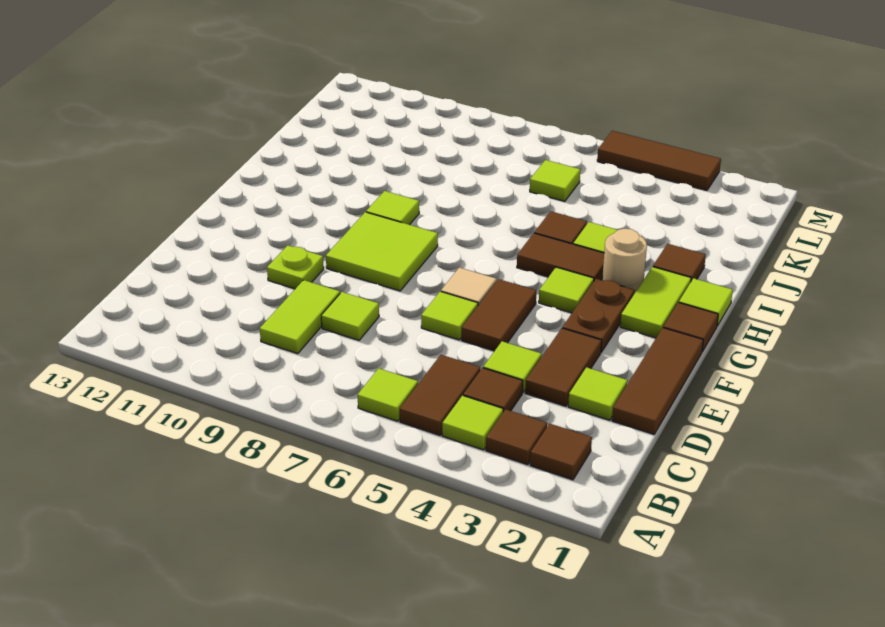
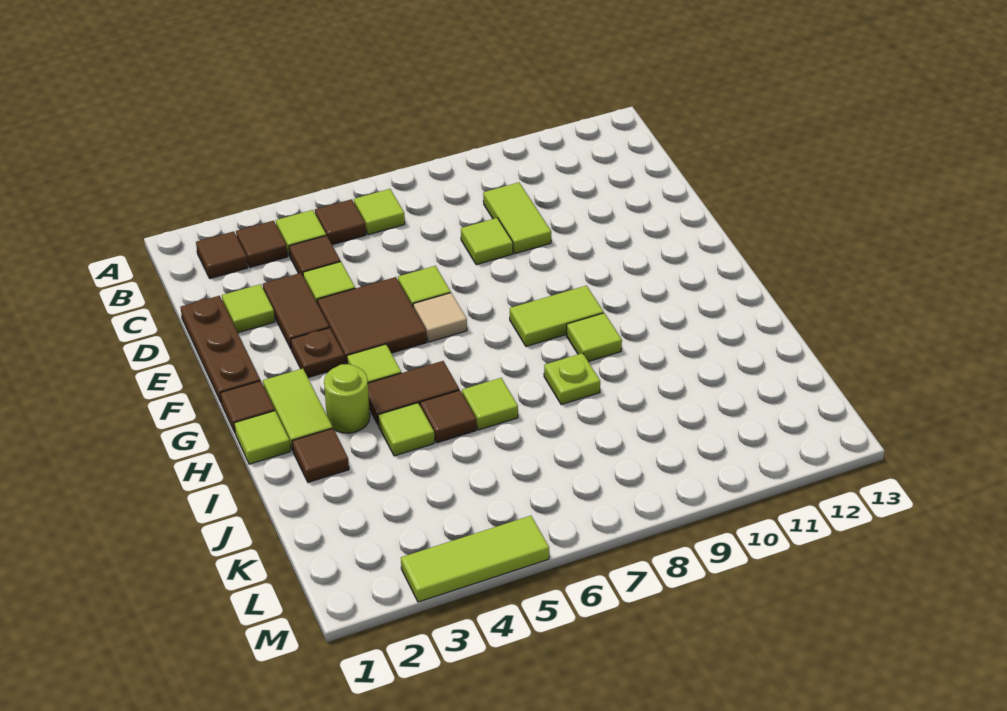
brown tile B5:C5 level 1 -> brown tile B5 level 1
brown tile D1:F1 level 1 -> brown plate D1:F1 level 1
brown tile E5:F5 level 1 -> brown tile E4:F5 level 1
lime plate E10 level 1 -> lime plate I8 level 1
brown plate F3:G3 level 1 -> brown plate F3 level 1
lime tile F8:G9 level 1 -> lime tile G8:G9 level 1
tan round brick H3 level 1 -> lime round brick H3 level 1
lime tile K6 level 1 -> lime tile I6 level 1
brown tile M3:M5 level 1 -> lime tile M3:M5 level 1

